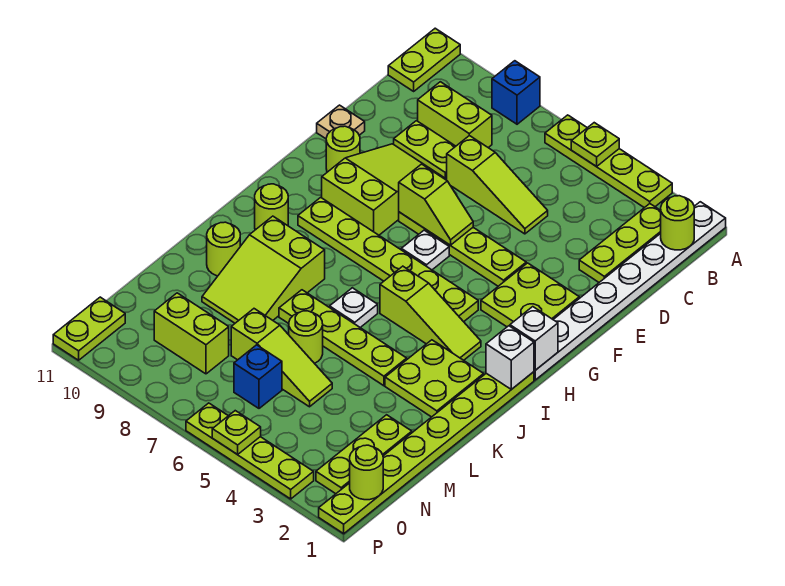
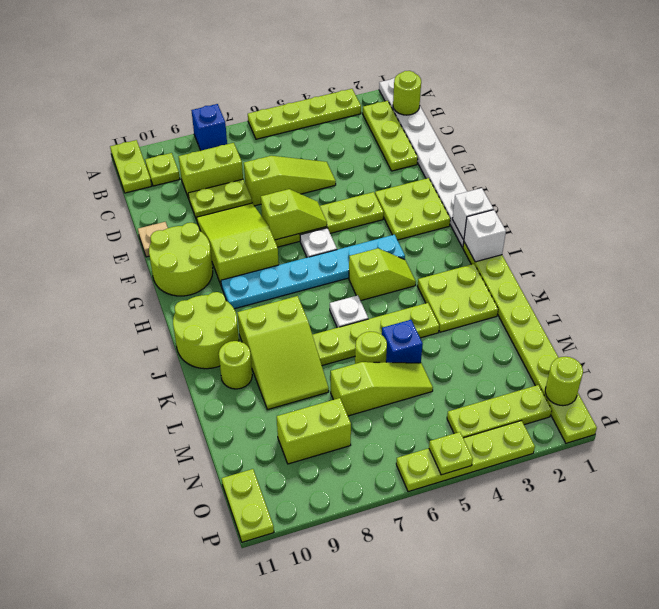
lime plate A5 level 2 -> lime plate B10 level 1
lime round brick F10 level 1 -> lime round brick F10:G11 level 1
lime plate H4:H9 level 1 -> cyan plate H4:H9 level 1
lime slope I3:I5 level 1 top 5 -> lime slope I4:I5 level 1 top 5
lime round brick I10 level 1 -> lime round brick I10:J11 level 1
lime plate M2:O2 level 1 -> lime plate O2:O4 level 1
blue brick N6 level 1 -> blue brick L5 level 1

